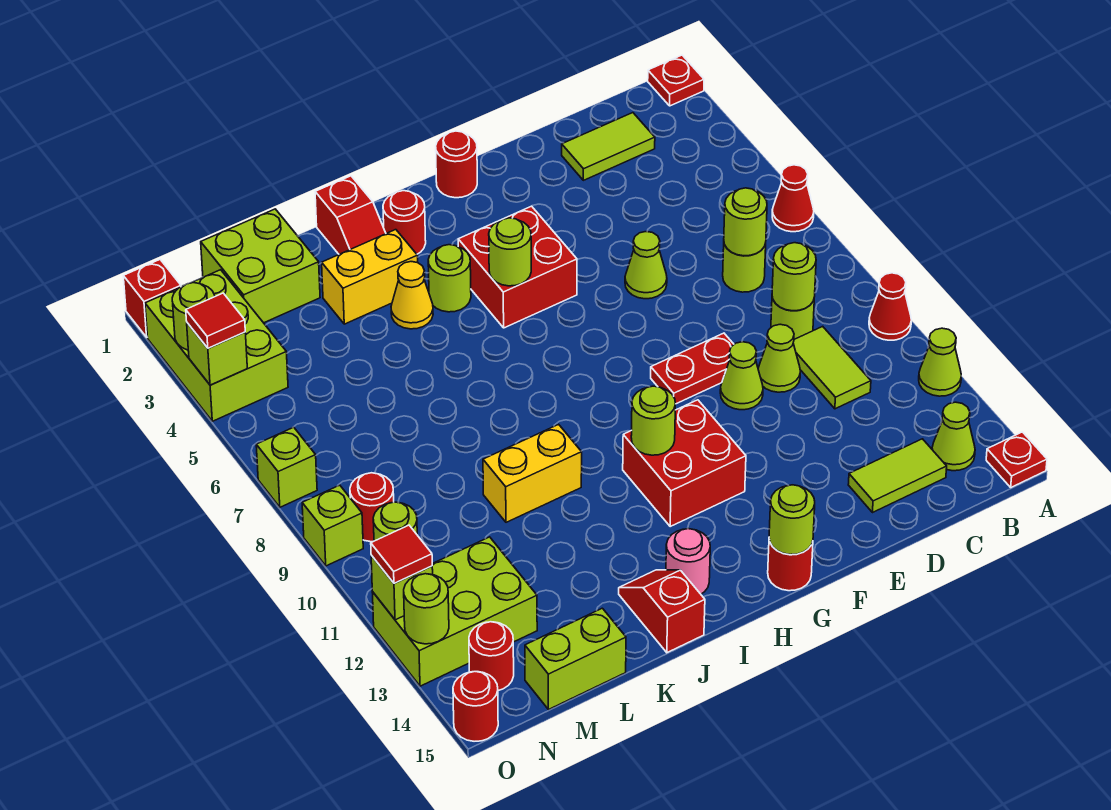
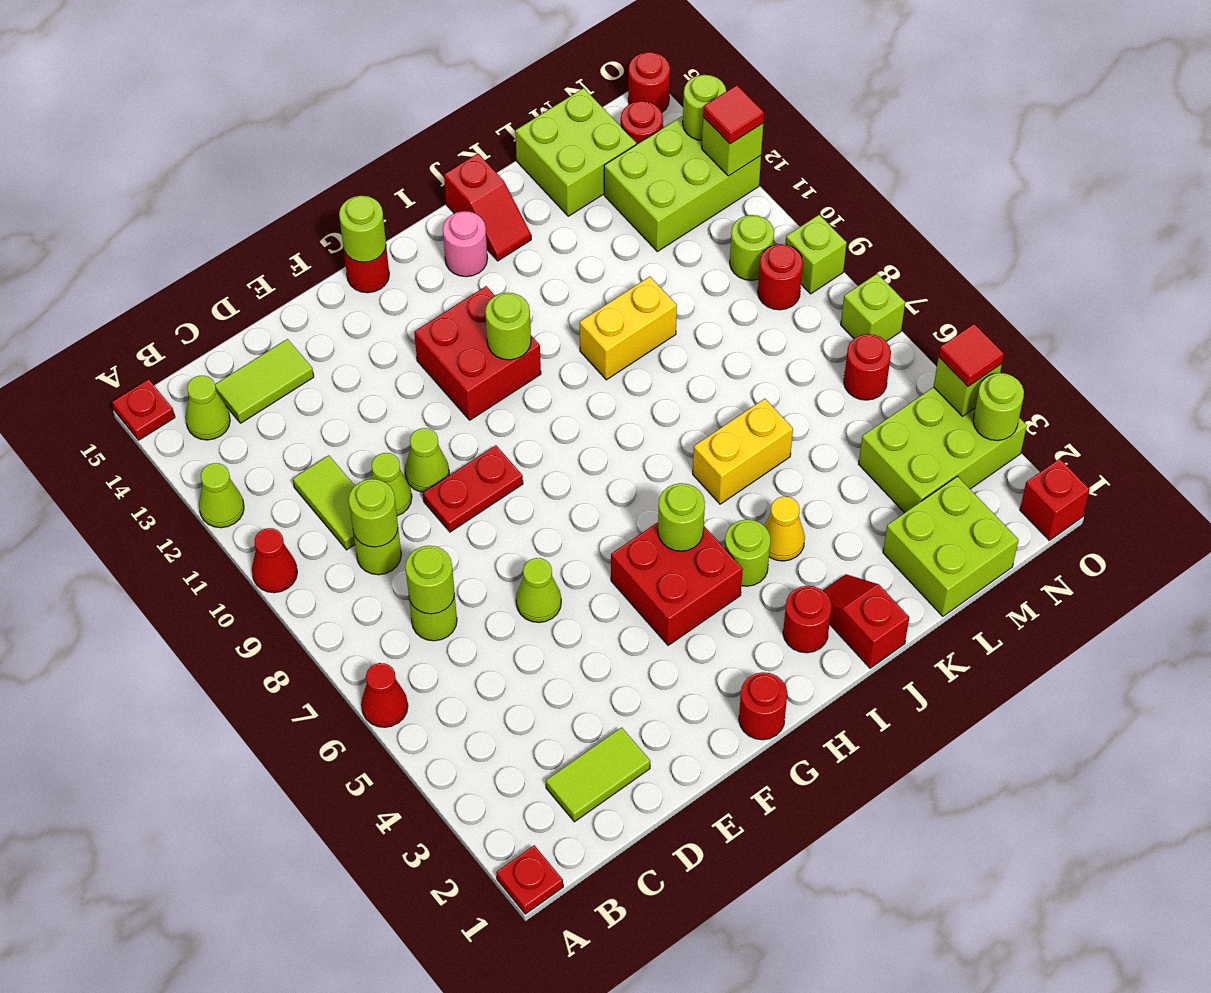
yellow brick J3:K3 level 1 -> yellow brick J6:K6 level 1
lime brick L15:M15 level 1 -> lime brick L14:M15 level 1
lime brick N2:O4 level 1 -> lime brick M3:O4 level 1
none -> red round brick N6 level 1

